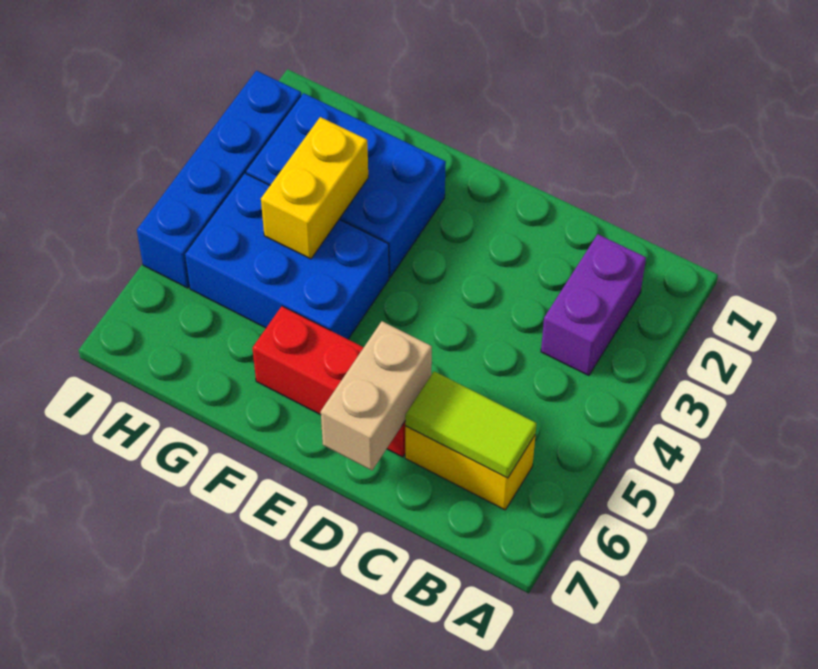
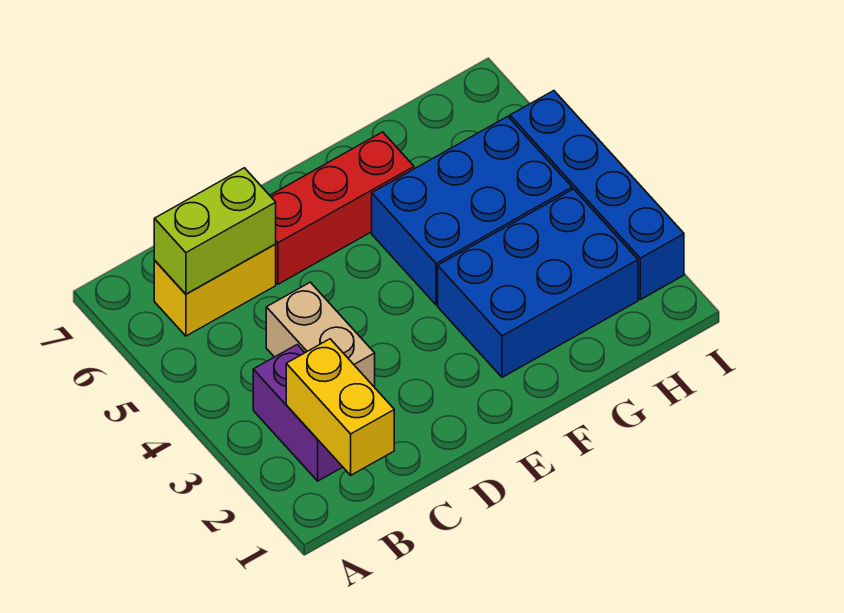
lime tile B6:C6 level 2 -> lime brick B6:C6 level 2
tan brick D6:D7 level 2 -> tan brick C3:C4 level 1
yellow brick G3:G4 level 2 -> yellow brick B1:B2 level 2

